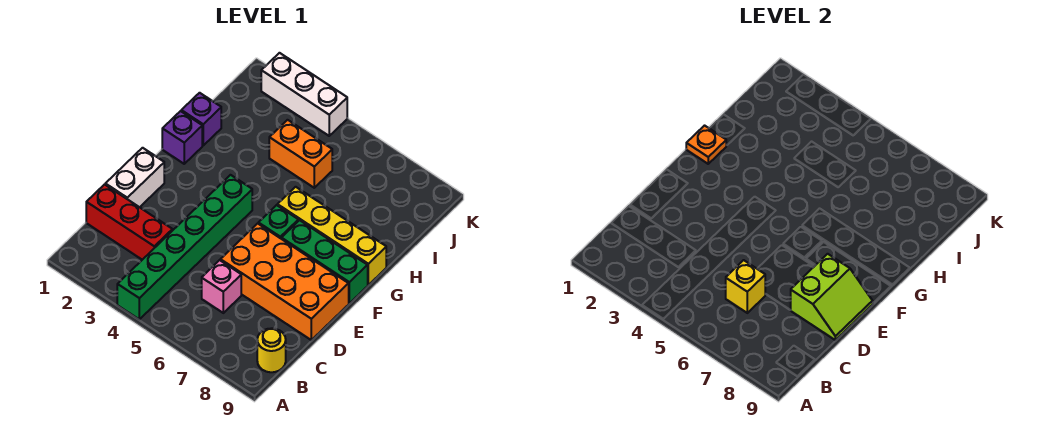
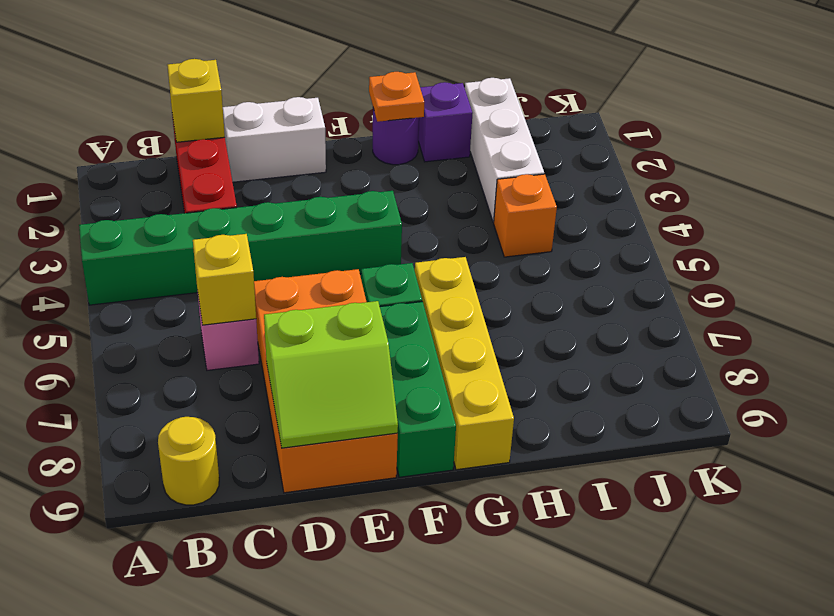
none -> yellow brick C1 level 2
purple brick G1 level 1 -> purple round brick G1 level 1
orange brick I4:I5 level 1 -> orange brick I4 level 1
white brick K2:K4 level 1 -> white brick I1:I3 level 1

